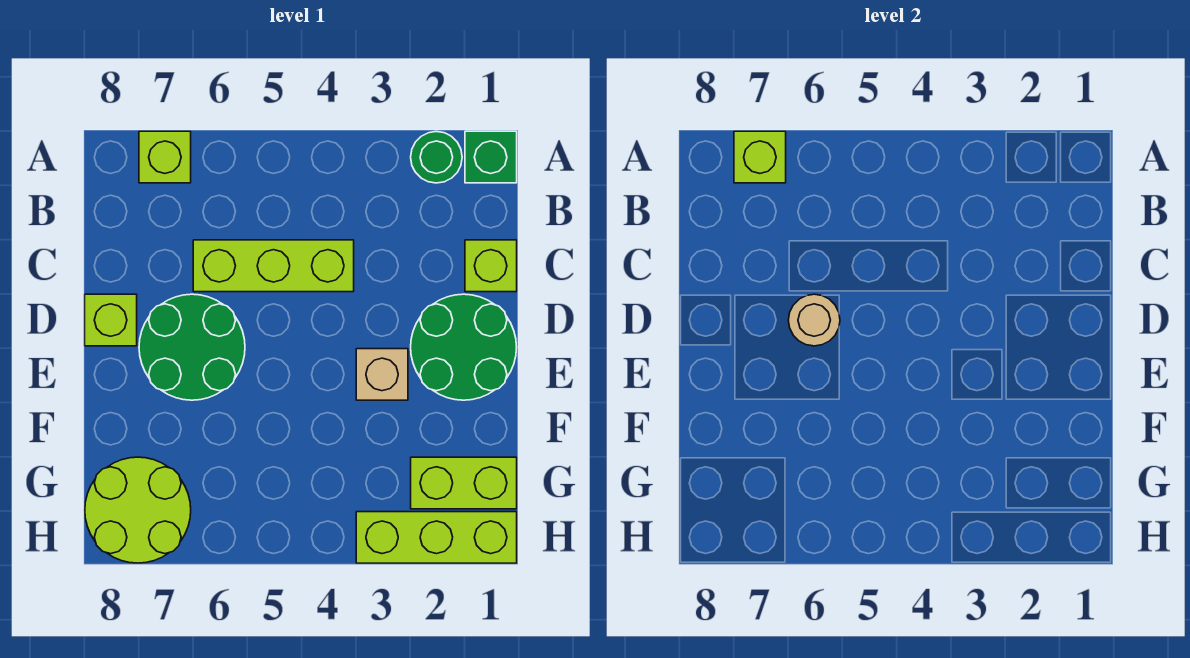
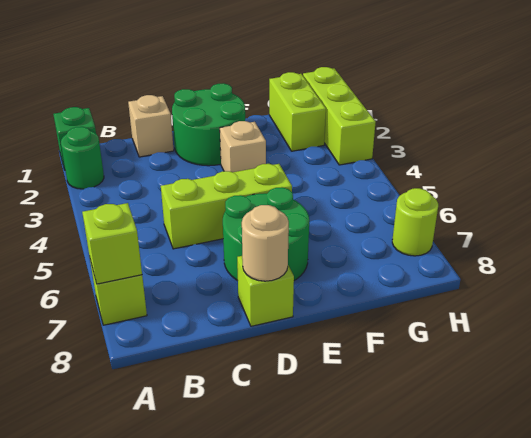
lime brick C1 level 1 -> tan brick C1 level 1
lime brick C4:C6 level 1 -> lime brick C5:E5 level 1
tan round brick D6 level 2 -> tan round brick D8 level 2
lime round brick G7:H8 level 1 -> lime round brick H7 level 1

